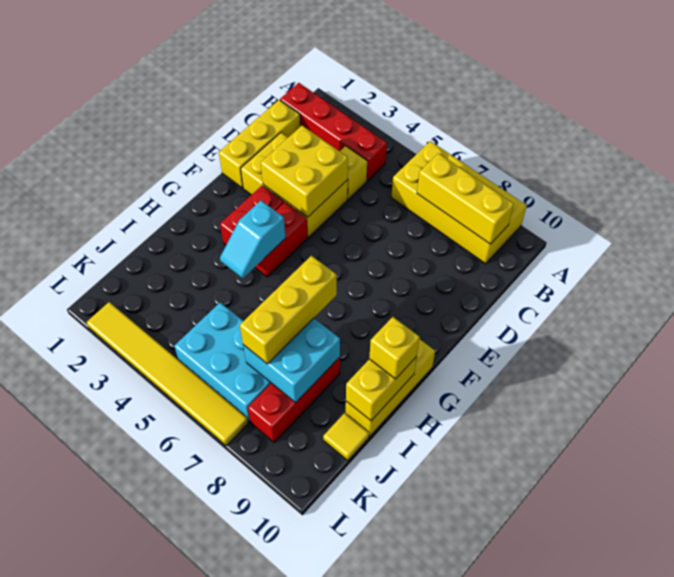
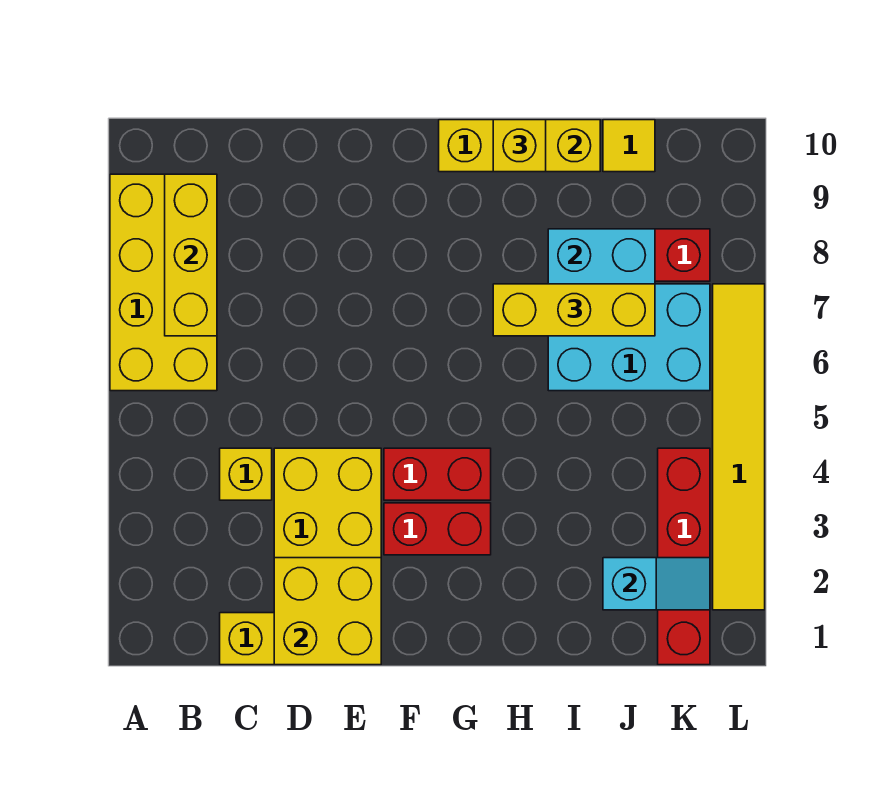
red brick B1:B4 level 1 -> red brick K1:K4 level 1
yellow brick D3:E4 level 2 -> yellow brick D1:E2 level 2
cyan slope G4:H4 level 2 top G -> cyan slope J2:K2 level 2 top J
cyan brick J5:K7 level 1 -> cyan brick I6:K7 level 1

